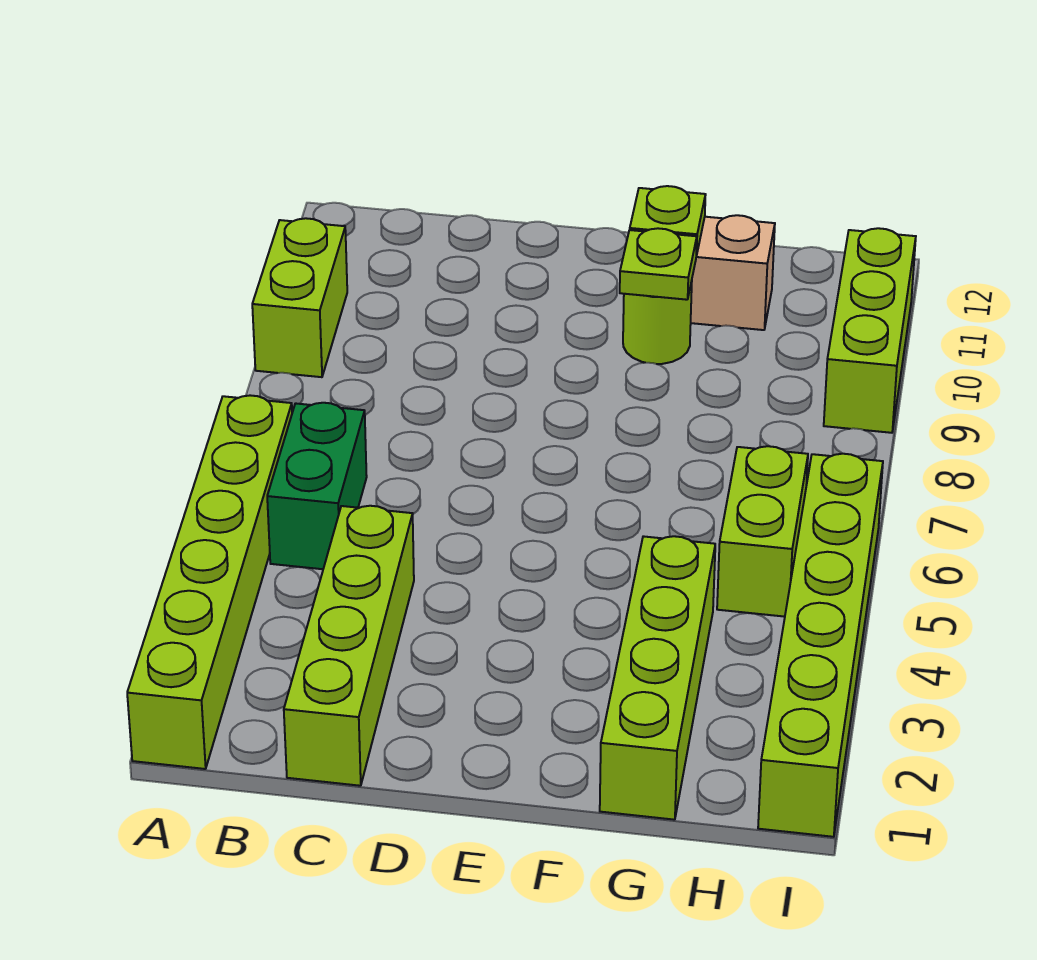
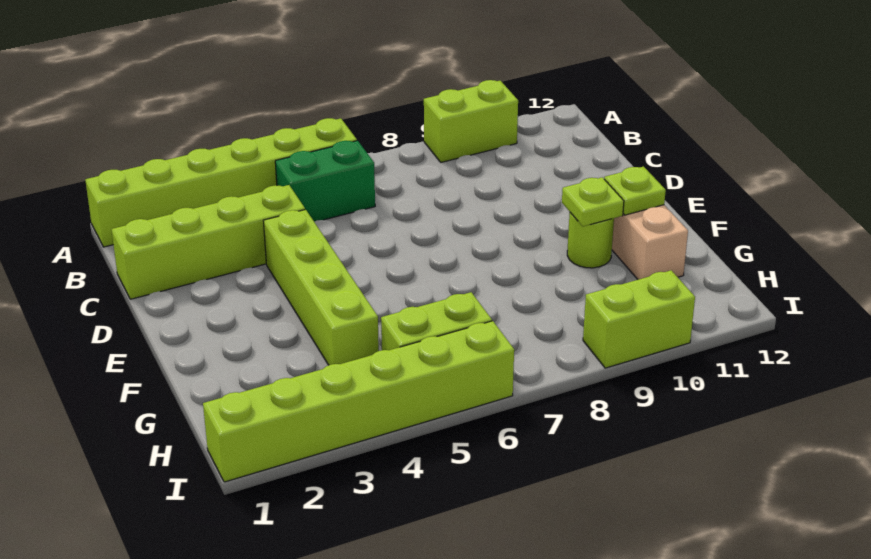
lime brick G1:G4 level 1 -> lime brick D4:G4 level 1
lime brick I9:I11 level 1 -> lime brick I9:I10 level 1

